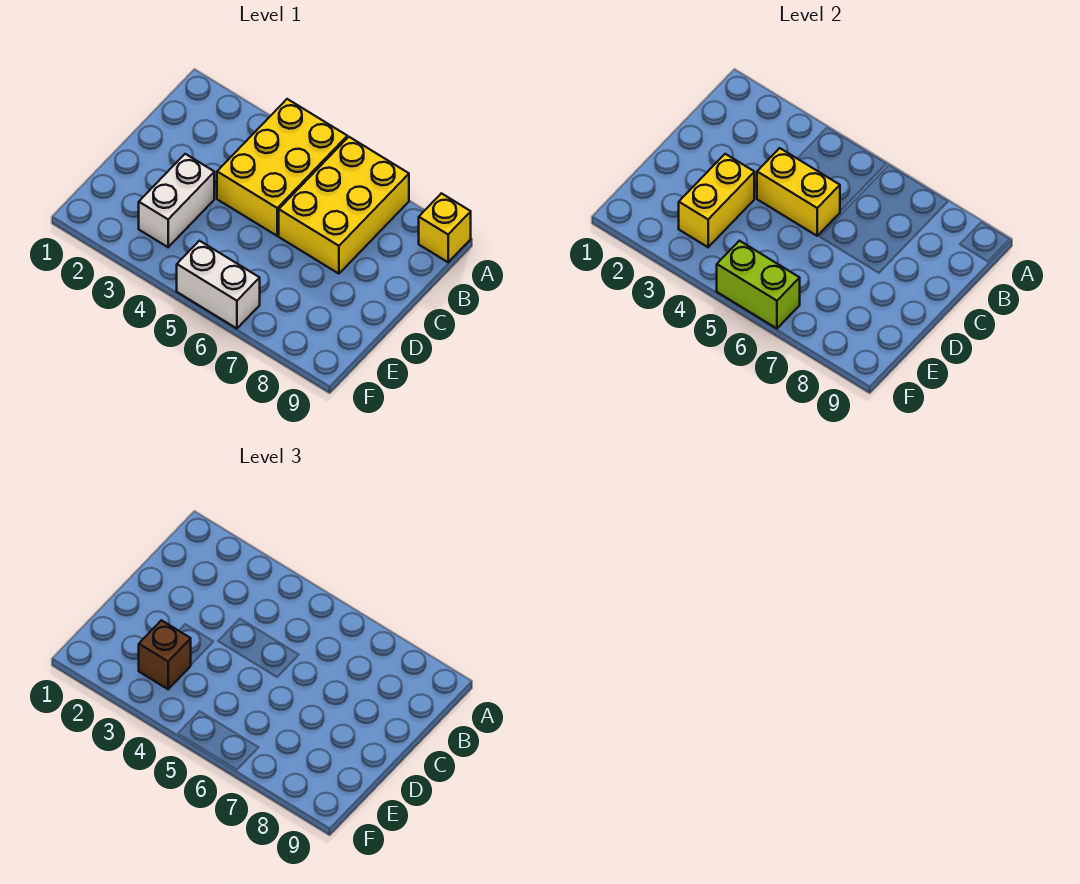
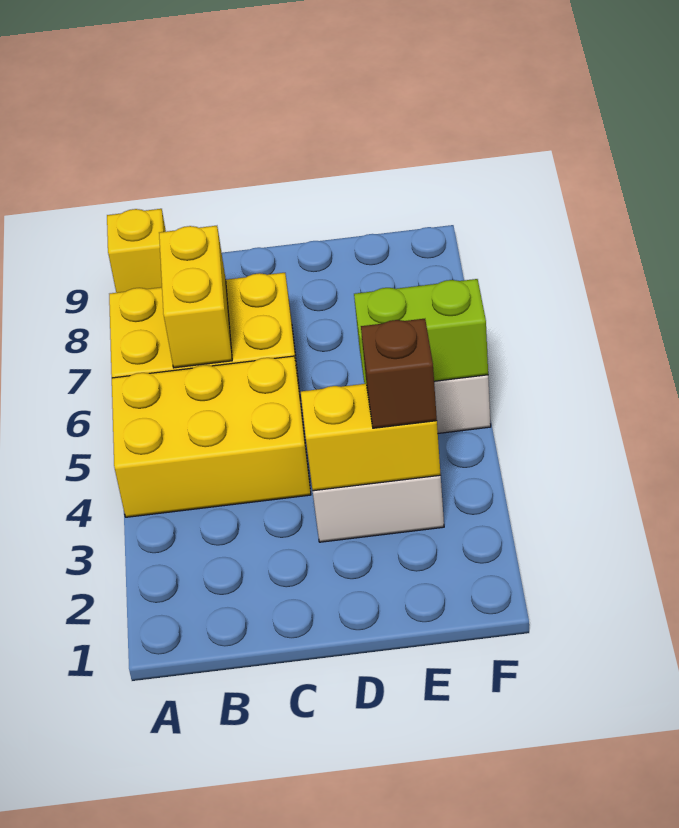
yellow brick C4:C5 level 2 -> yellow brick B6:B7 level 2
lime brick F5:F6 level 2 -> lime brick E5:F5 level 2

